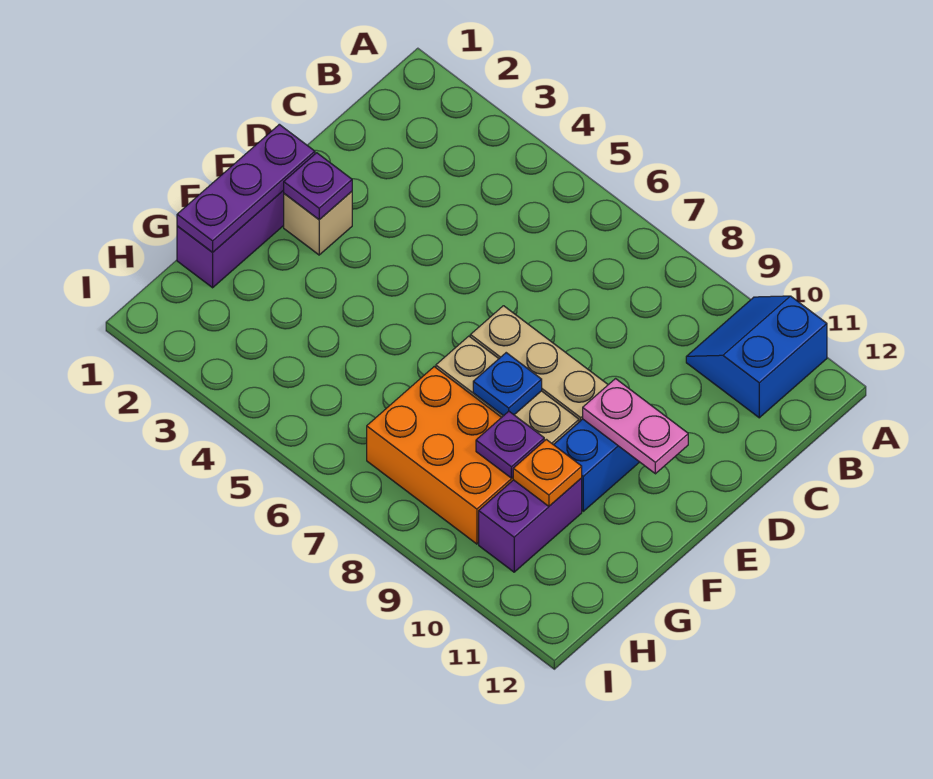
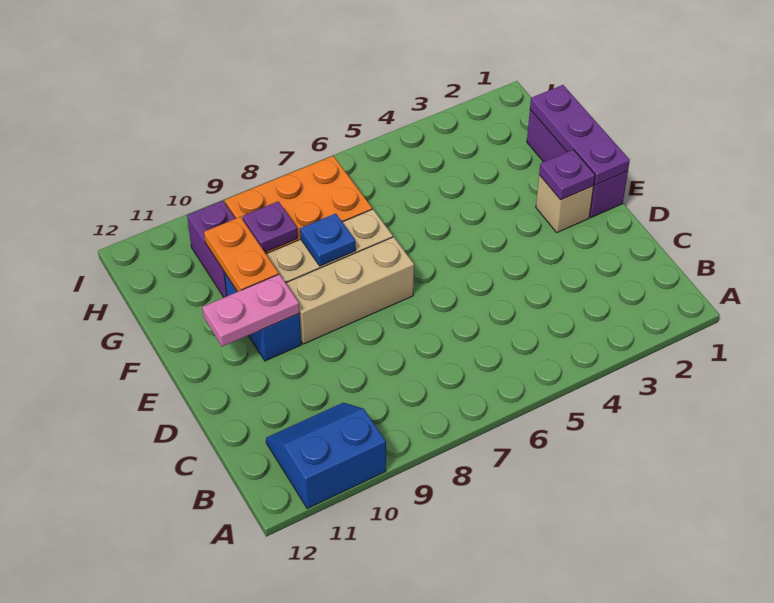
blue slope A10:B11 level 1 top 11 -> blue slope A10:B11 level 1 top A
orange plate G10 level 2 -> orange plate F10:G10 level 2

